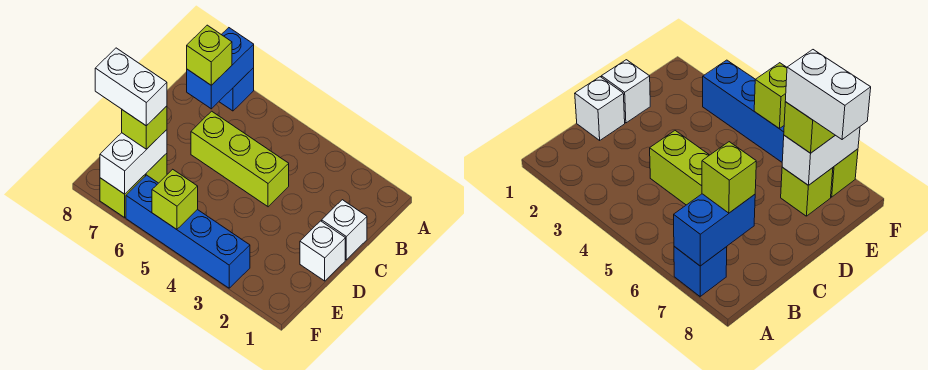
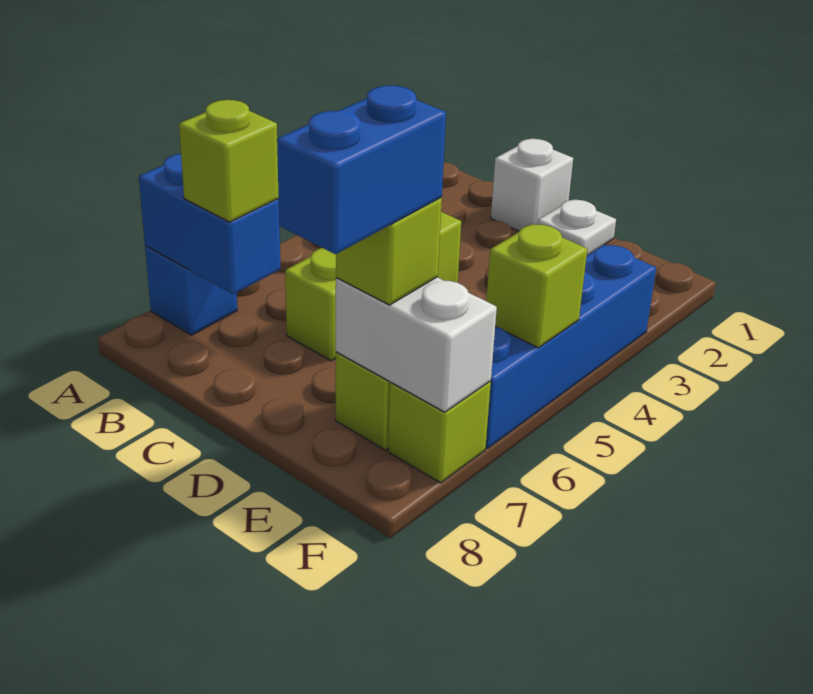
white brick D1 level 1 -> white plate D1 level 1
white brick E7:E8 level 4 -> blue brick E7:E8 level 4

